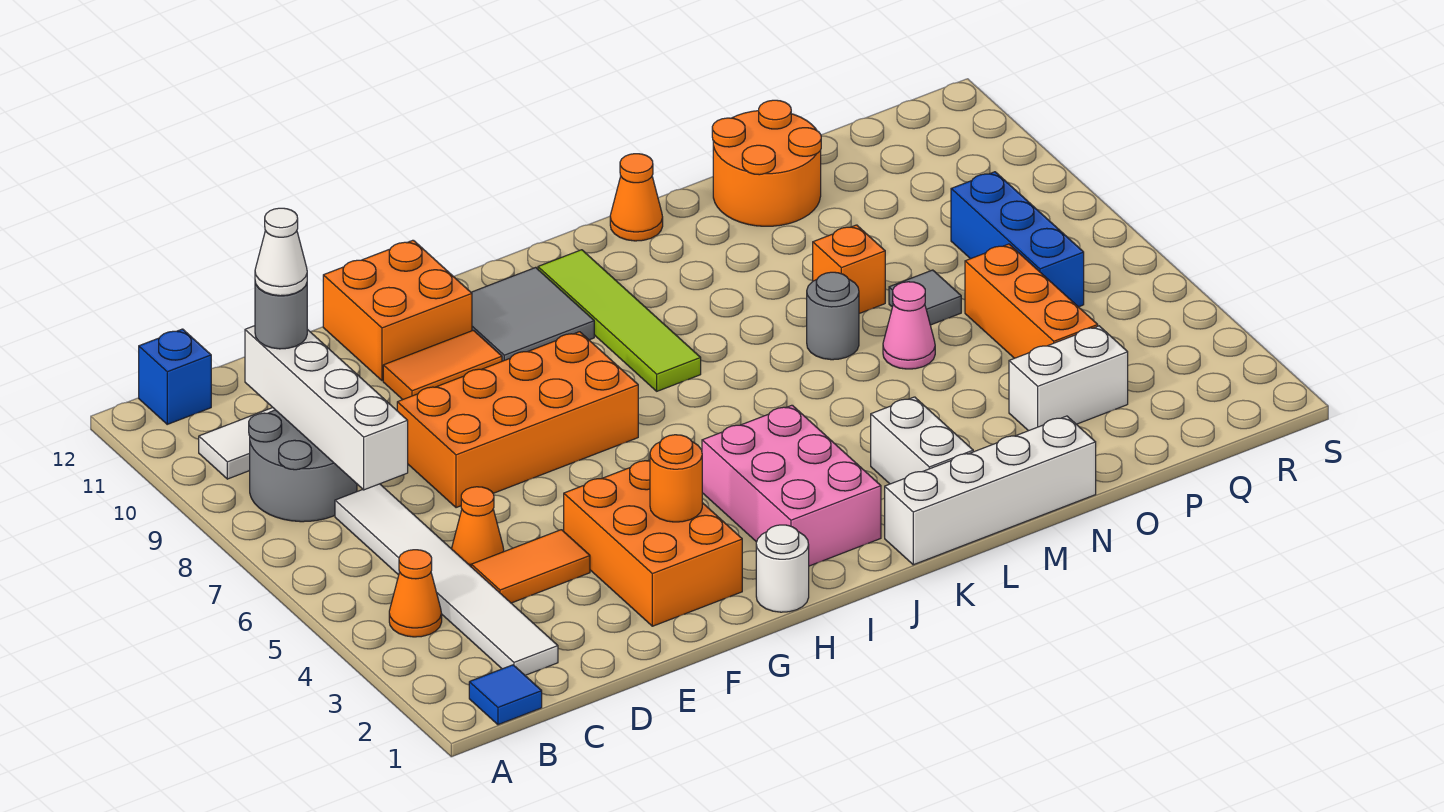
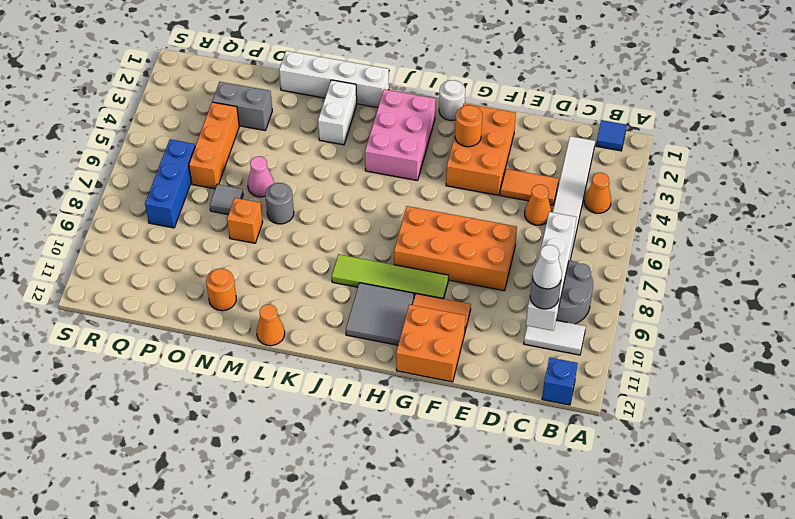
lime tile J8:J11 level 1 -> lime tile G9:J9 level 1
orange round brick N11:O12 level 1 -> orange round brick N11 level 1
white brick O3:P3 level 1 -> grey brick O3:P3 level 1

